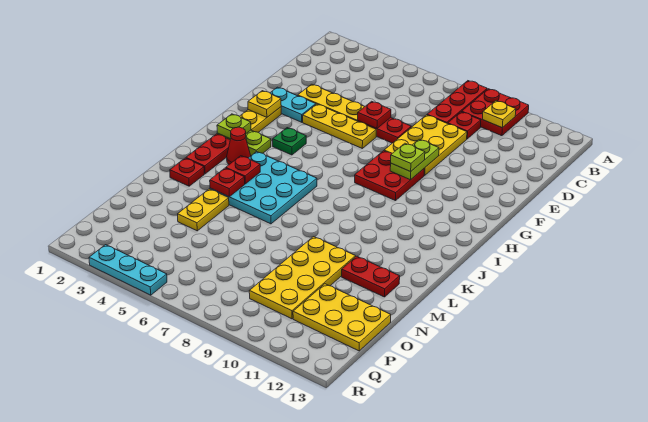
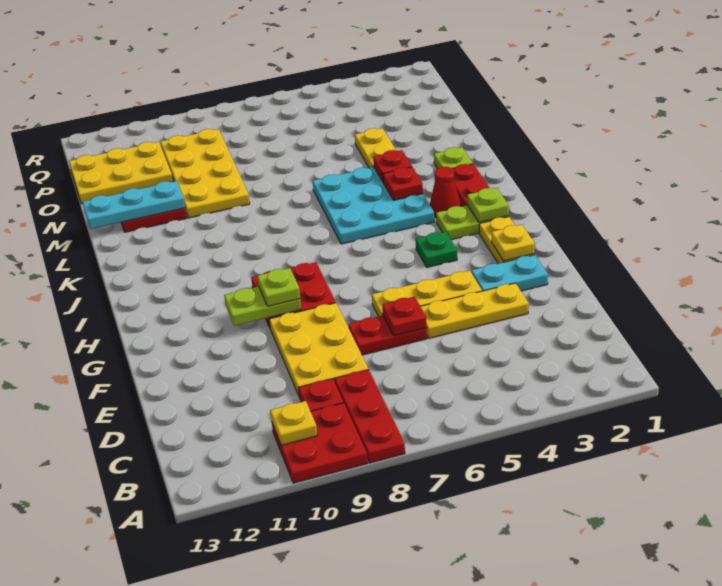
lime plate F9:G9 level 2 -> lime plate G9:G10 level 2
red plate L2 level 1 -> lime plate L2 level 1
cyan plate R3:R5 level 1 -> cyan plate M11:M13 level 2

